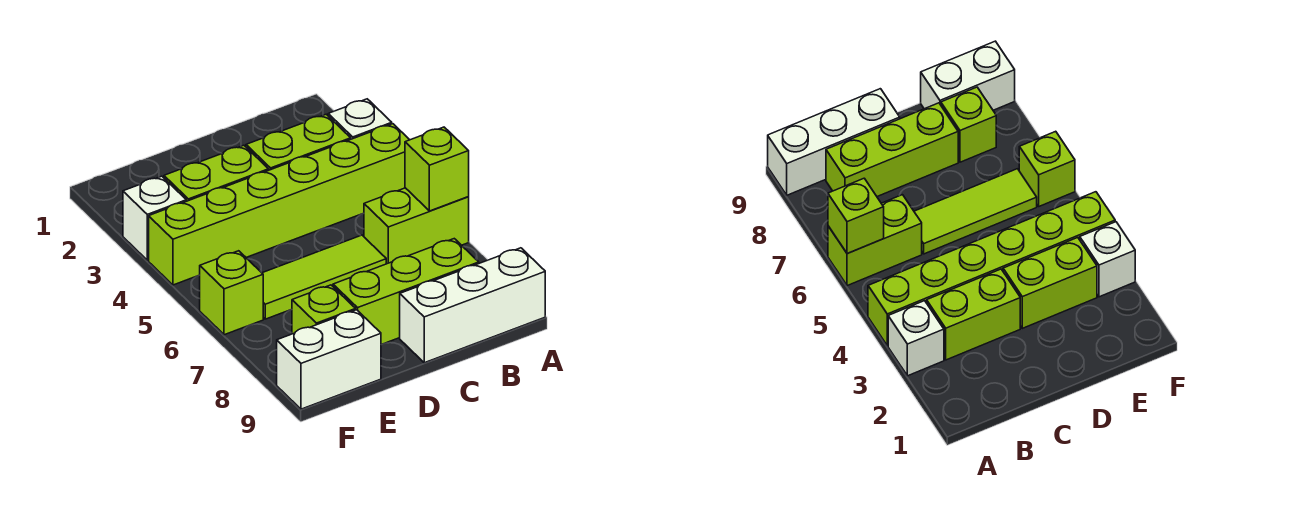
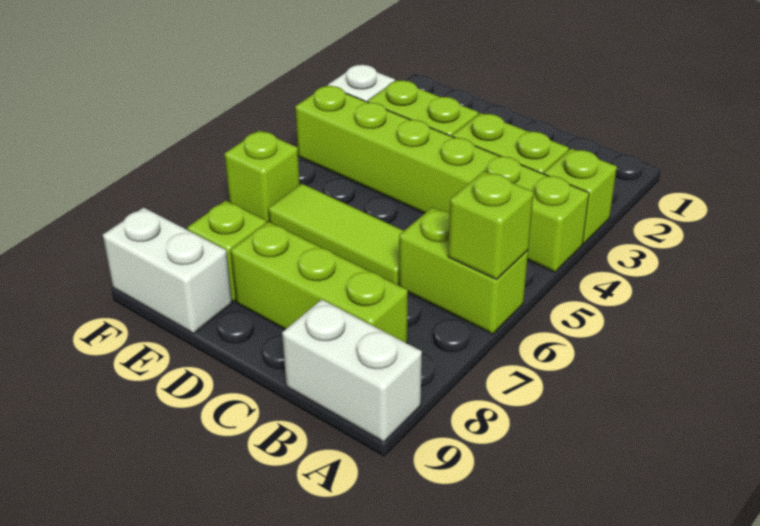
white brick A3 level 1 -> lime brick A3 level 1
white brick A9:C9 level 1 -> white brick A9:B9 level 1

